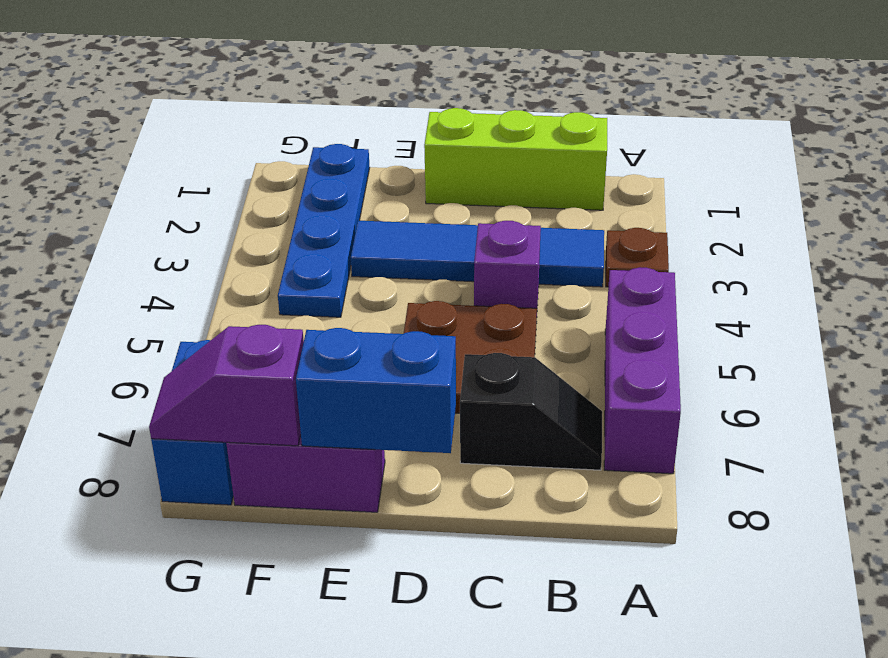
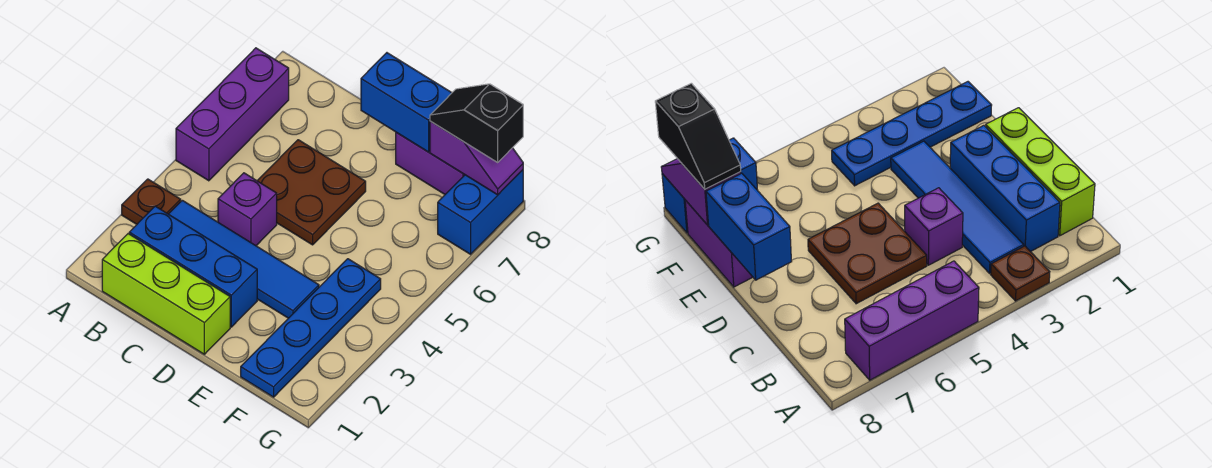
none -> blue brick B2:D2 level 1
black slope B7:C7 level 1 top C -> black slope F8:G8 level 3 top G

